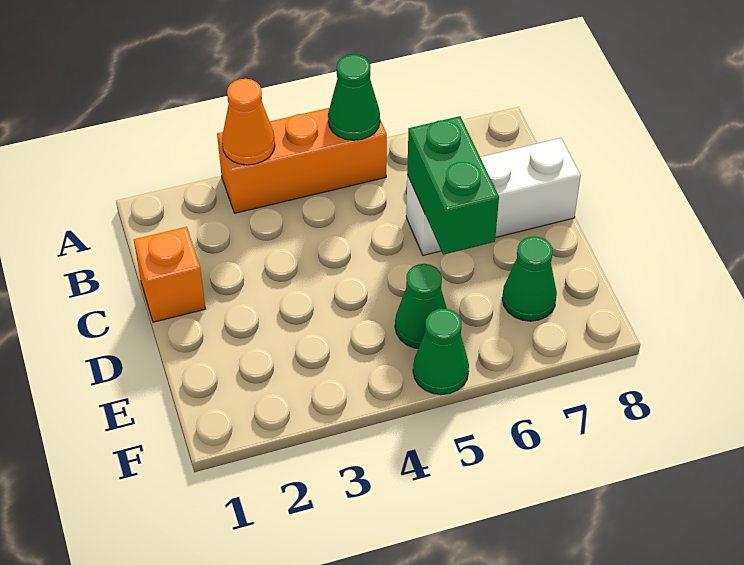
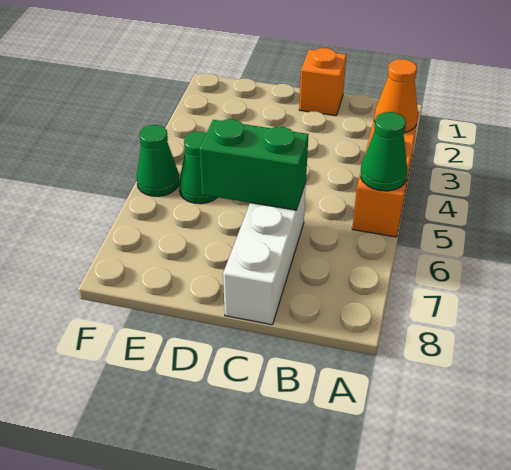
green cone E7 level 1 -> none

